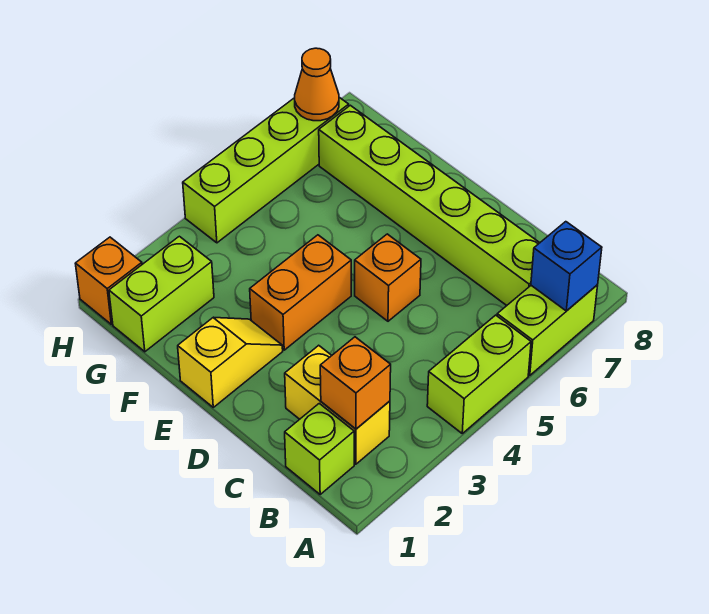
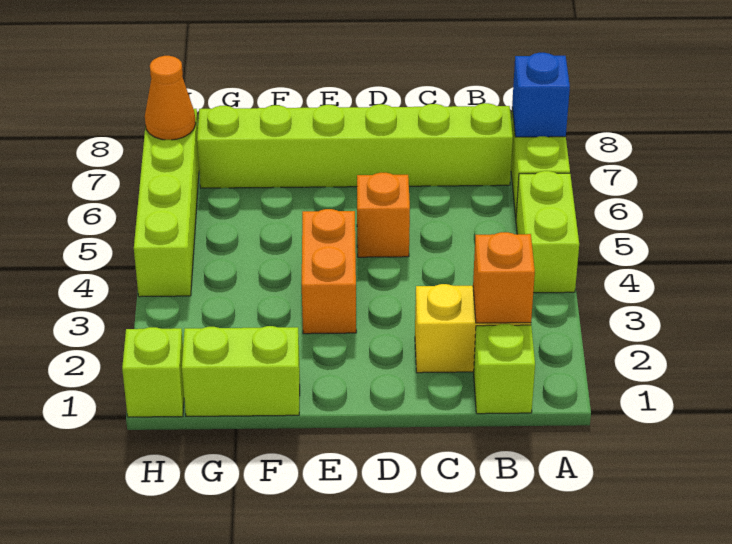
yellow slope E1:E2 level 1 top 1 -> none
lime brick G1:G2 level 1 -> lime brick F1:G1 level 1
orange brick H1 level 1 -> lime brick H1 level 1

